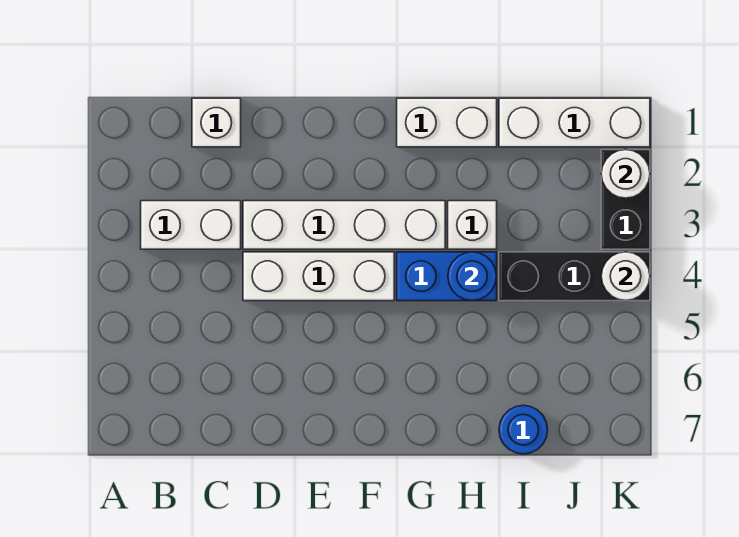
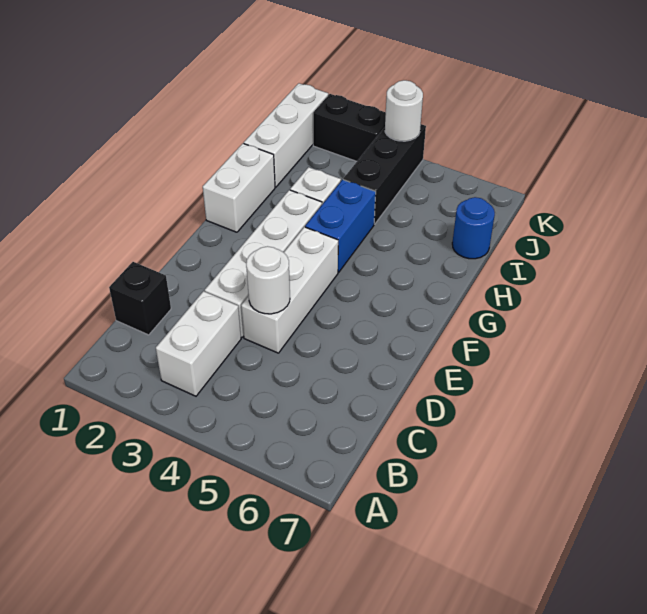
white brick C1 level 1 -> black brick C1 level 1
blue round brick H4 level 2 -> none
white round brick K2 level 2 -> white round brick D4 level 2

